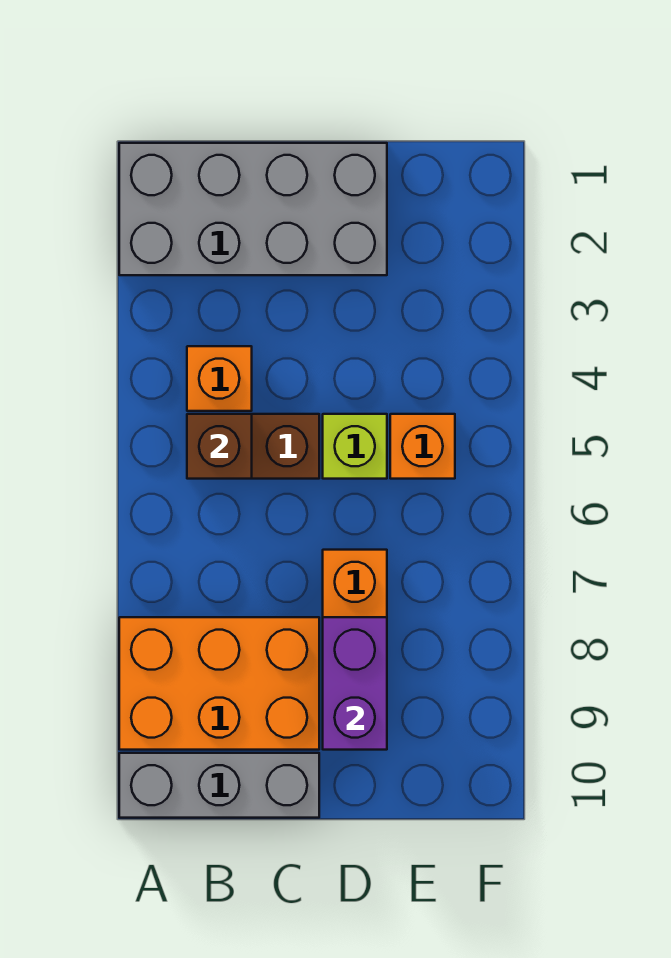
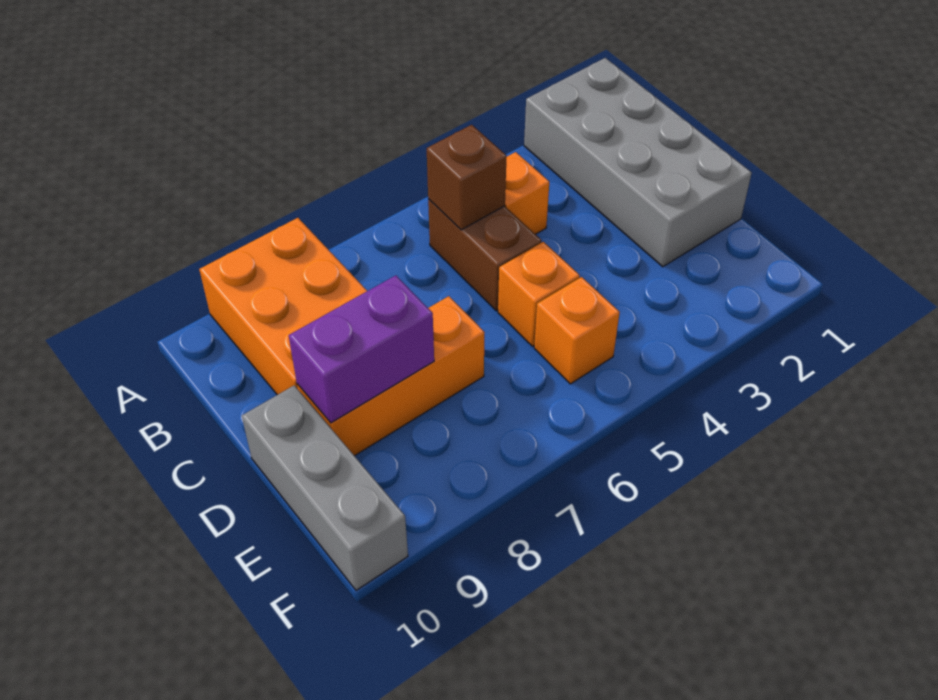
grey brick A10:C10 level 1 -> grey brick D10:F10 level 1
lime brick D5 level 1 -> orange brick D5 level 1

